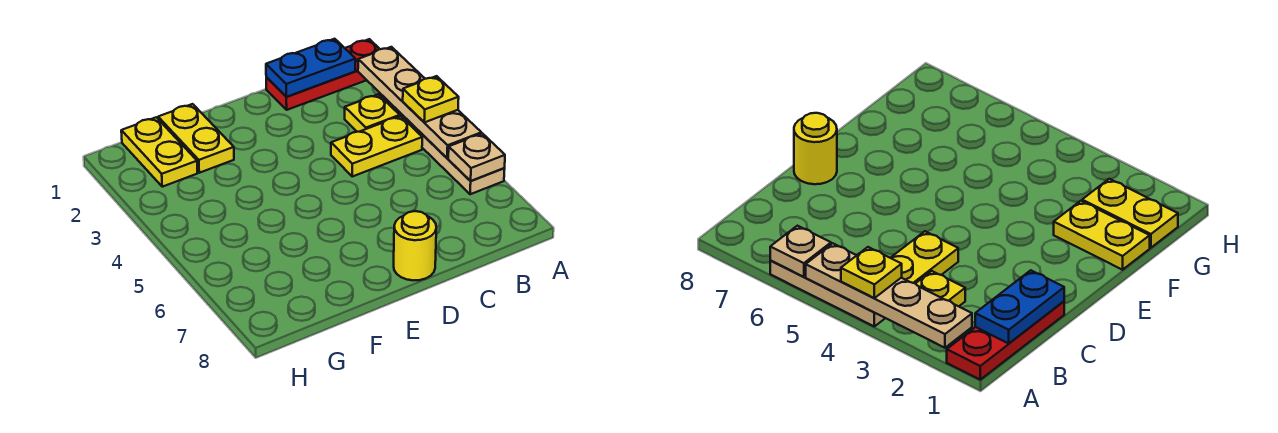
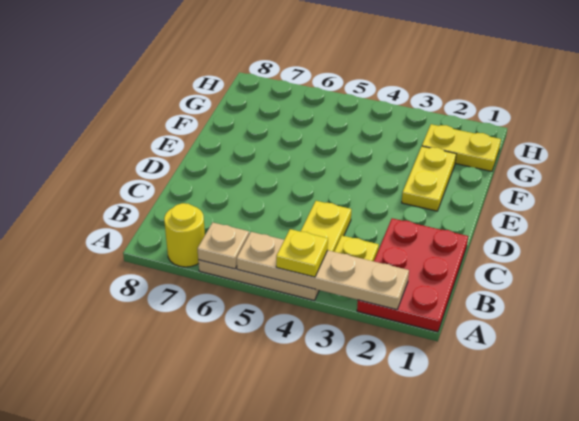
red plate A1:C1 level 1 -> red plate A1:C2 level 1
blue plate B1:C1 level 2 -> none
yellow round brick D8 level 1 -> yellow round brick A7 level 1
yellow plate F1:F2 level 1 -> yellow plate E2:F2 level 1

